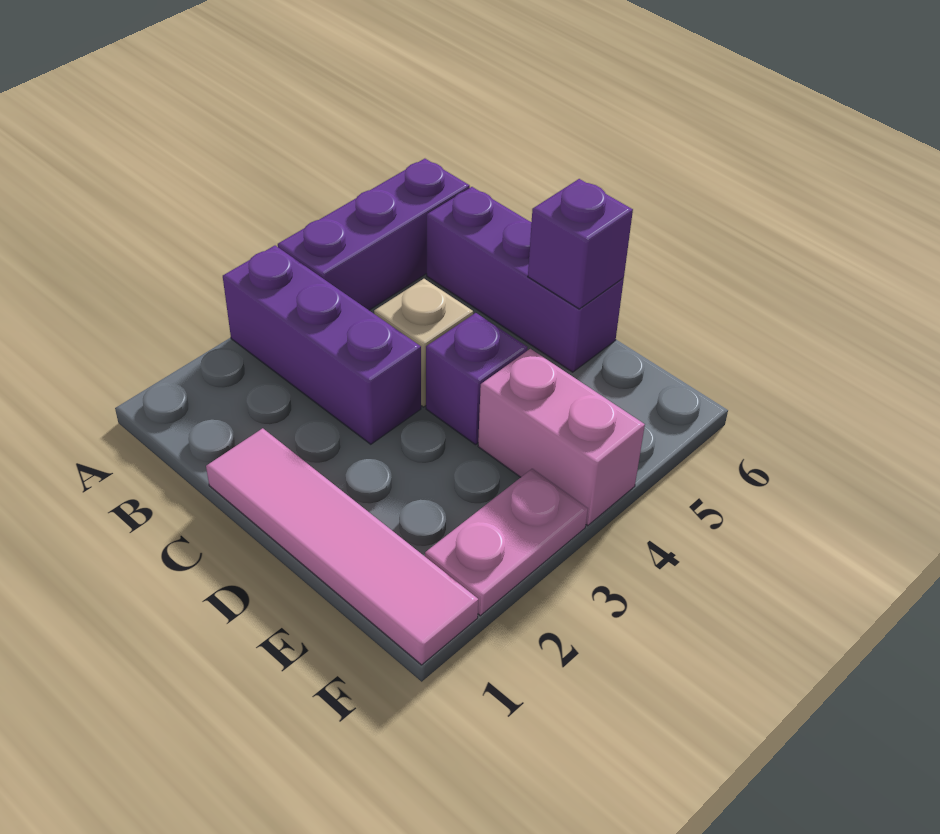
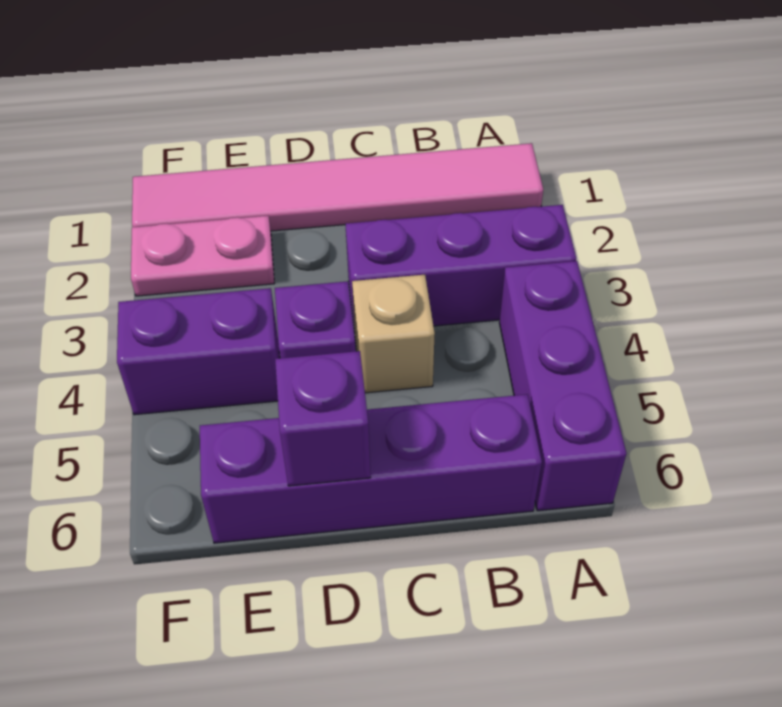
purple brick B6:D6 level 1 -> purple brick B6:E6 level 1
pink tile C1:F1 level 1 -> pink tile A1:F1 level 1
pink brick E4:F4 level 1 -> purple brick E4:F4 level 1
pink plate F2:F3 level 1 -> pink plate E2:F2 level 1

